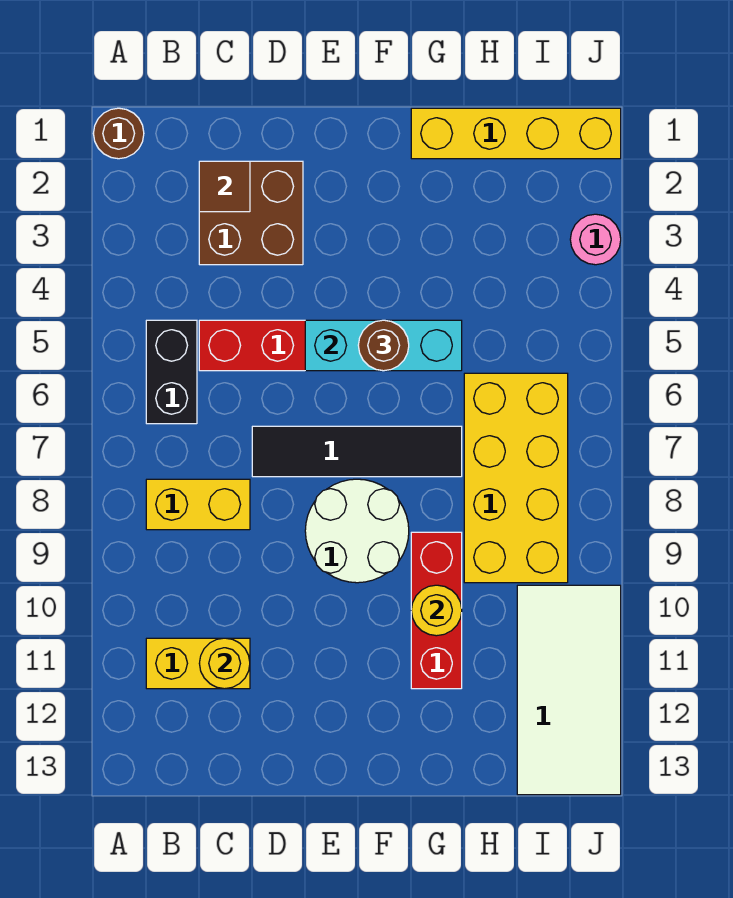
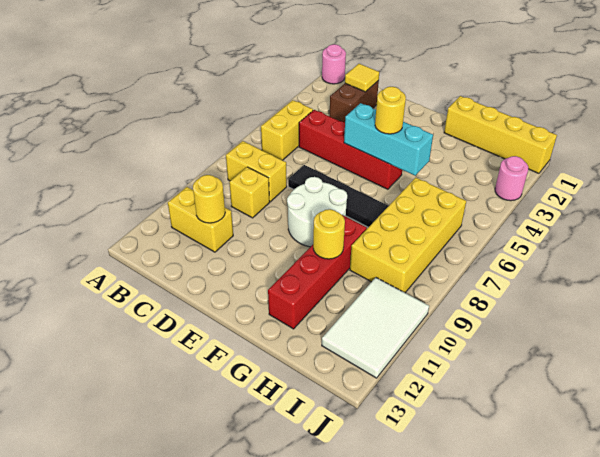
brown round brick A1 level 1 -> pink round brick A1 level 1
black brick B5:B6 level 1 -> yellow brick B5:B6 level 1
brown brick C2:D3 level 1 -> brown brick C2:C3 level 1
brown tile C2 level 2 -> yellow tile C2 level 2
none -> yellow brick C9 level 1
brown round brick F5 level 3 -> yellow round brick F5 level 3
red brick G9:G11 level 1 -> red brick G9:G12 level 1
white tile I10:J13 level 1 -> white tile I10:J12 level 1

